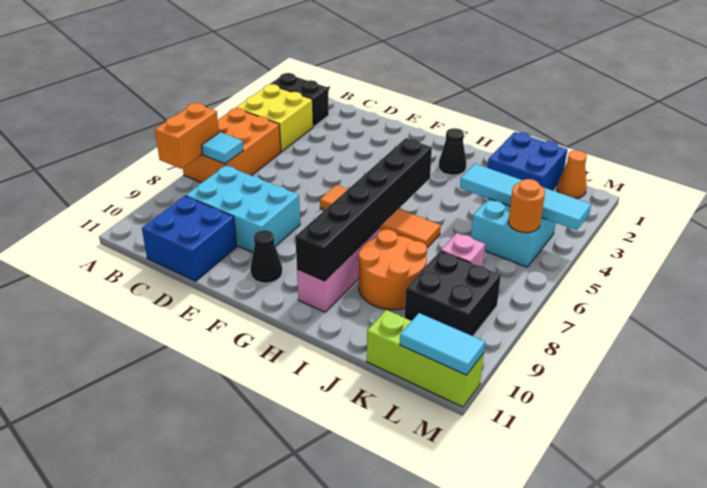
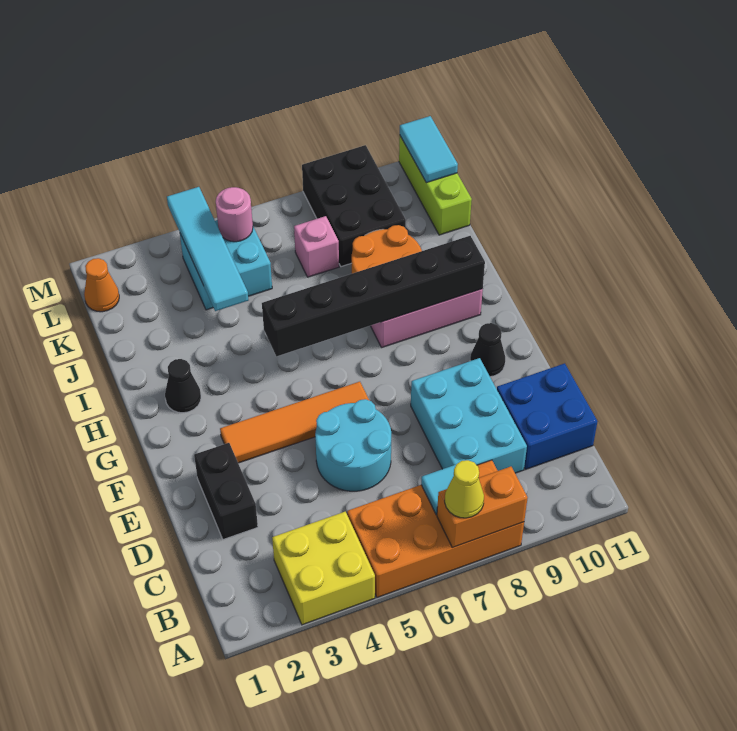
black brick A2:B2 level 1 -> black brick D2:E2 level 1
orange brick A5:B7 level 1 -> orange brick A5:B8 level 1
none -> yellow cone A7 level 3
none -> cyan round brick D5:E6 level 1
orange tile F6:I6 level 1 -> orange tile F3:F6 level 1
blue brick J1:K2 level 1 -> none
black brick K8:L9 level 1 -> black brick K8:M9 level 1
orange round brick L5 level 2 -> pink round brick L5 level 2

